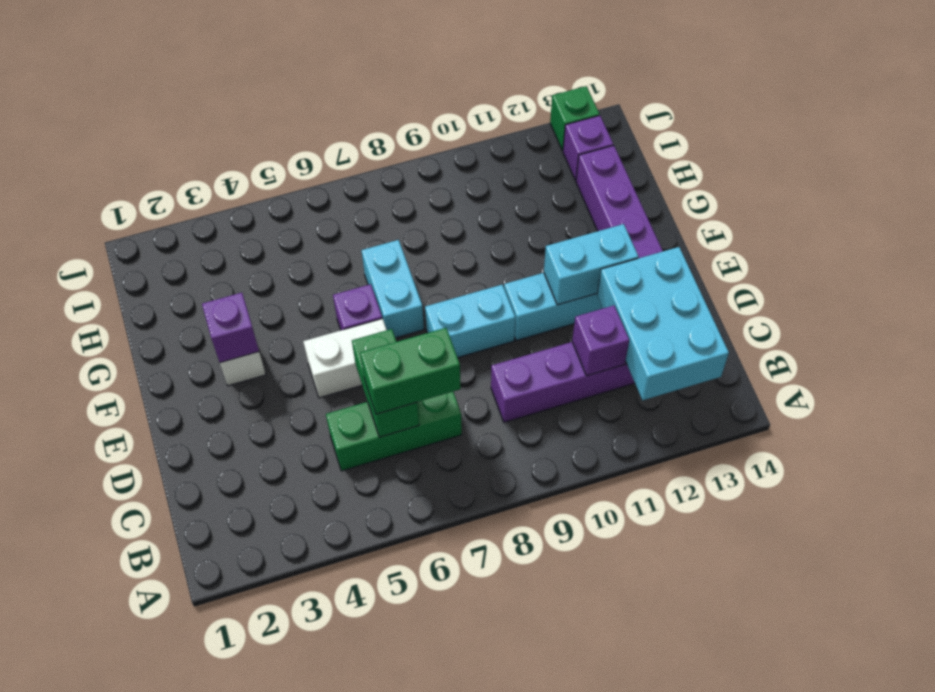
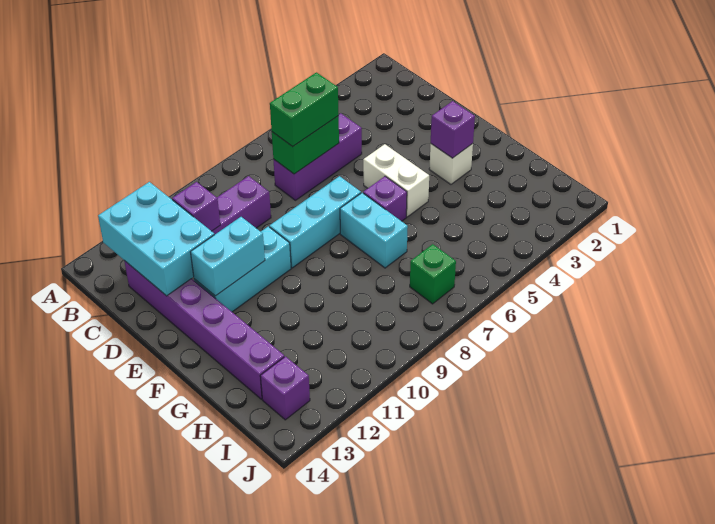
green brick C5:C7 level 1 -> purple brick C5:C7 level 1
green brick C6:D6 level 2 -> green brick C6:C7 level 2
white brick E5:E6 level 1 -> white brick E5:F5 level 1
cyan brick E8:E9 level 1 -> cyan brick E7:E9 level 1
green brick J13 level 1 -> green brick I7 level 1

